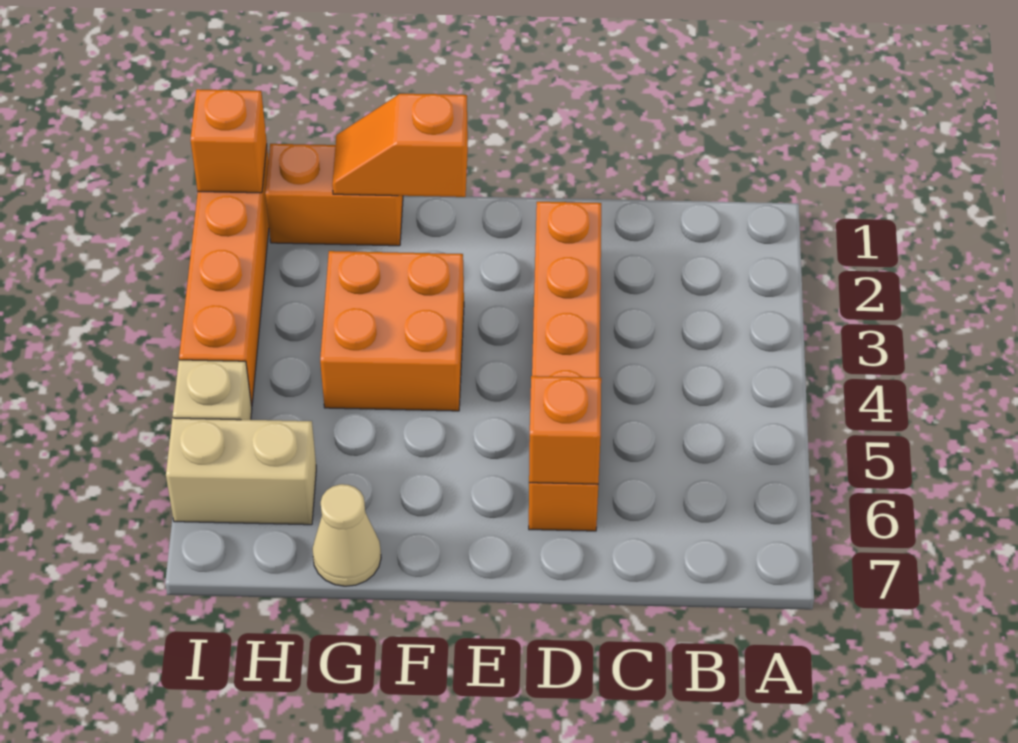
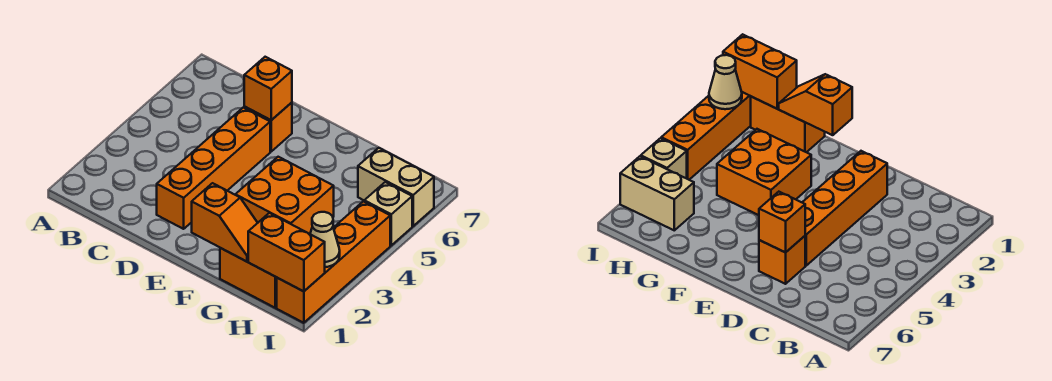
tan cone G7 level 1 -> tan cone I2 level 2
orange brick I1 level 2 -> orange brick H1:I1 level 2

